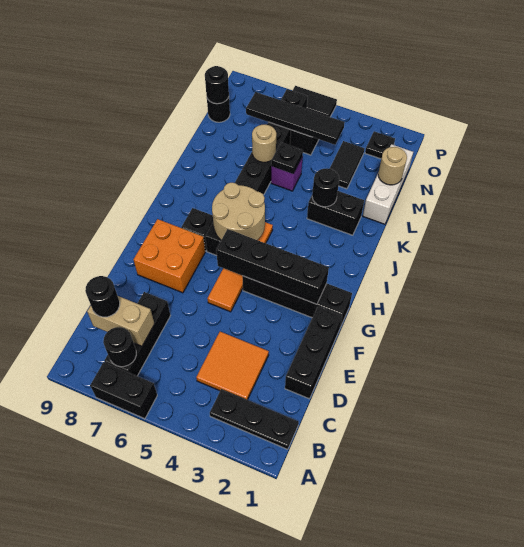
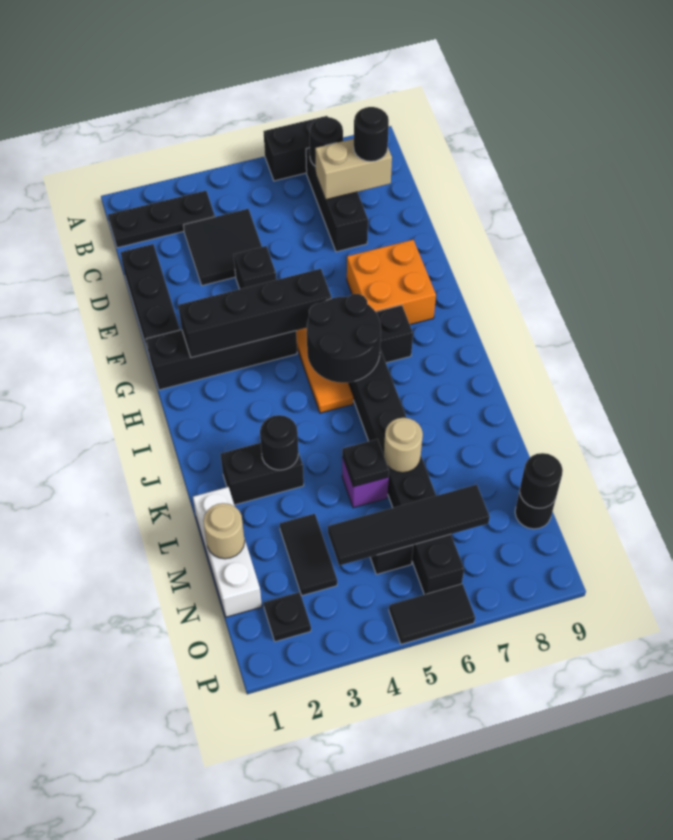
orange tile C3:D4 level 1 -> black tile C3:D4 level 1
none -> black brick E4 level 1
tan round brick H5:I6 level 2 -> black round brick H5:I6 level 2

